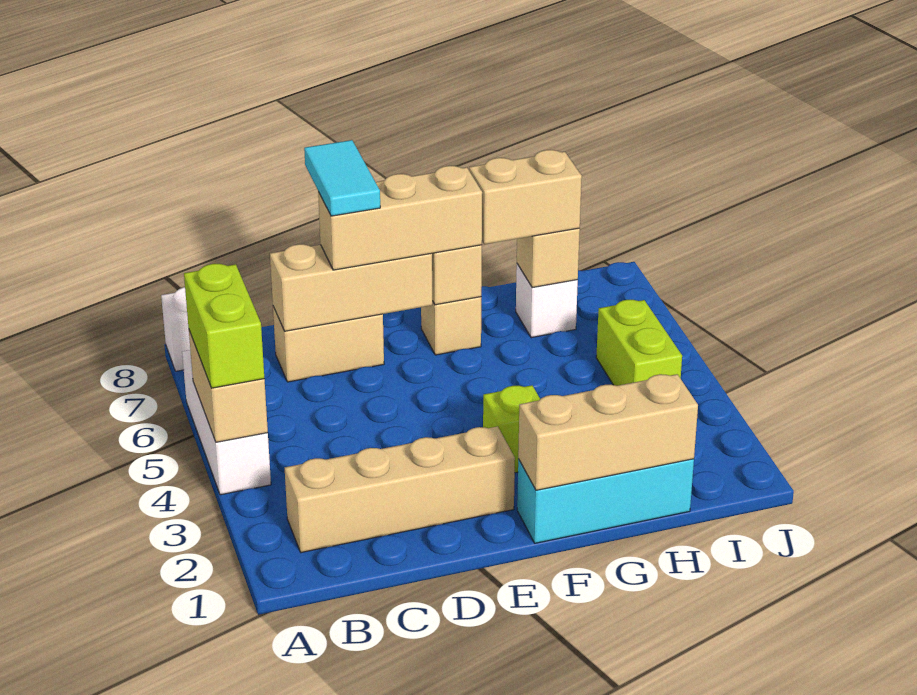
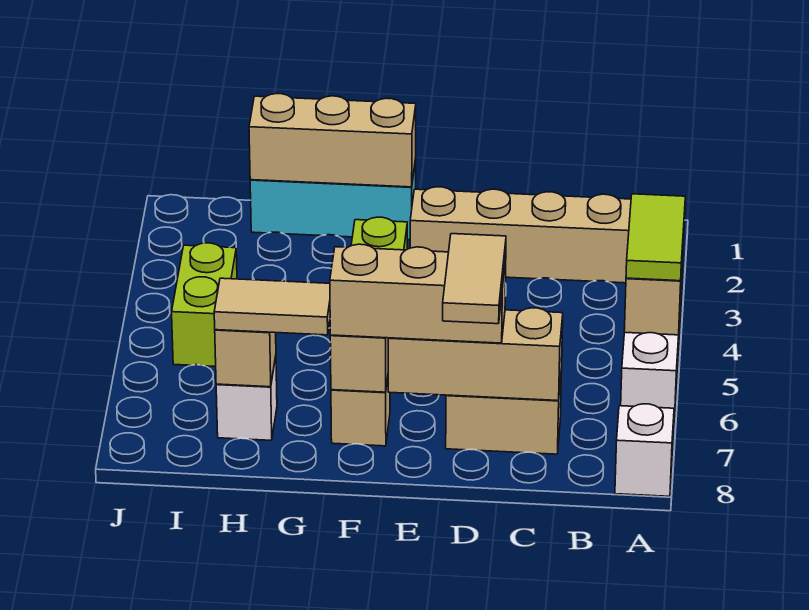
lime brick A4:A5 level 3 -> lime tile A4:A5 level 3
cyan tile D7:D8 level 4 -> tan tile D7:D8 level 4
tan brick G7:H7 level 3 -> tan tile G7:H7 level 3

